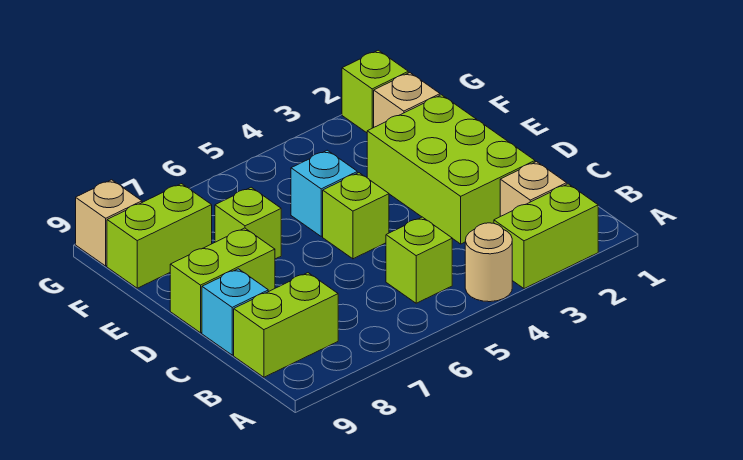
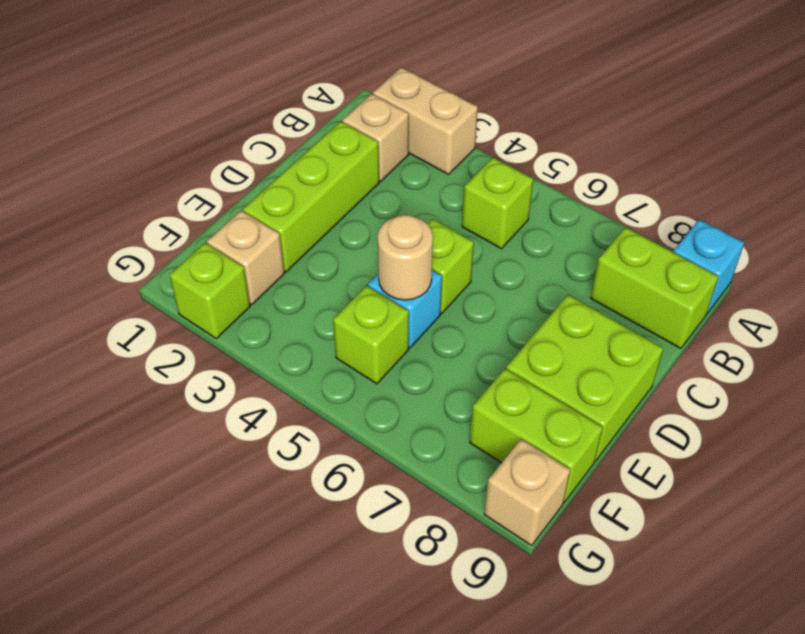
lime brick A2:A3 level 1 -> tan brick A2:A3 level 1
tan round brick A4 level 1 -> tan round brick E5 level 2
lime brick C2:E3 level 1 -> lime brick C2:E2 level 1
cyan brick C9 level 1 -> cyan brick A9 level 1
lime brick D8:D9 level 1 -> lime brick D8:E9 level 1
lime brick E7 level 1 -> lime brick F5 level 1

